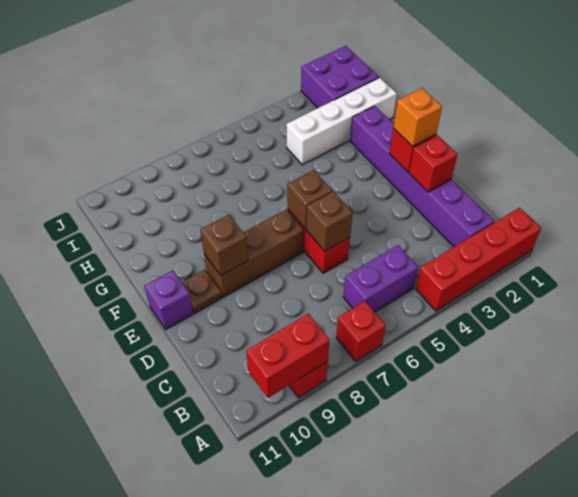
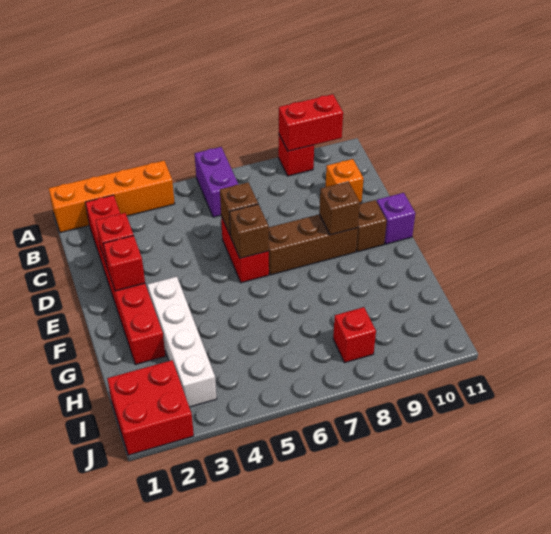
red brick A1:A4 level 1 -> orange brick A1:A4 level 1
red brick A7 level 1 -> red brick I8 level 1
purple brick B2:G2 level 1 -> red brick B2:G2 level 1
purple brick B5:B6 level 1 -> purple brick A6:B6 level 1
orange brick E2 level 3 -> orange brick C10 level 1
brown plate E10 level 1 -> brown brick E10 level 1
white brick H1:H4 level 1 -> white brick F3:I3 level 1
purple brick I1:J2 level 1 -> red brick I1:J2 level 1

